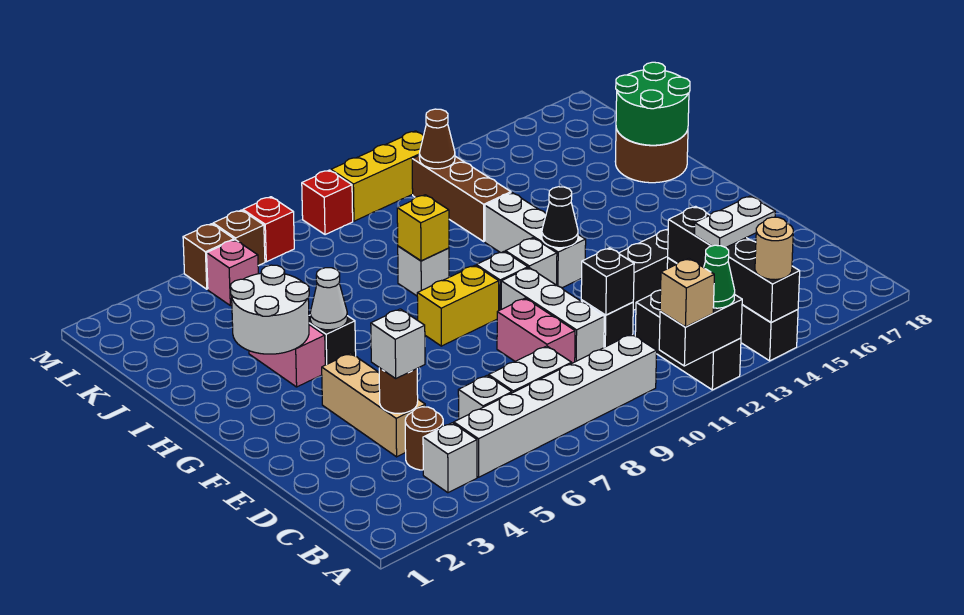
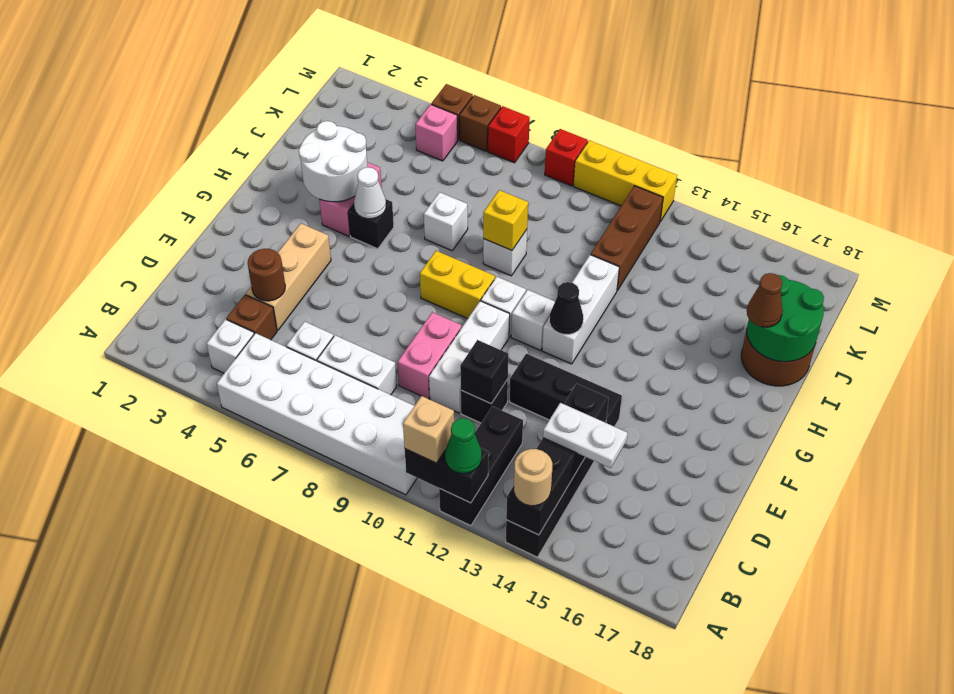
white brick B5:B10 level 1 -> white brick A5:B10 level 1
brown round brick C4 level 1 -> brown brick C4 level 1
white brick D4 level 3 -> white brick I7 level 1
brown cone L12 level 2 -> brown cone I17 level 3

